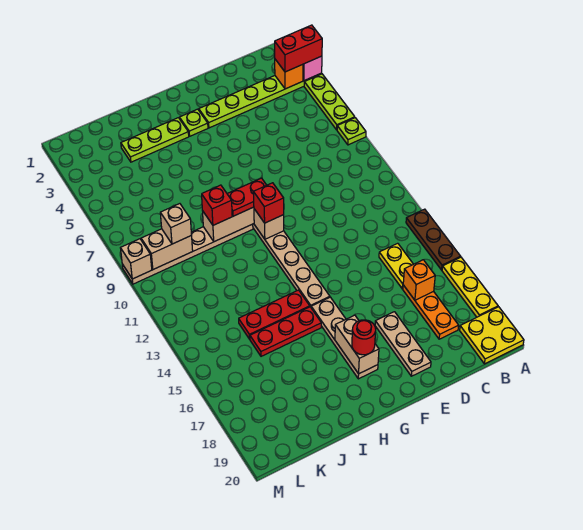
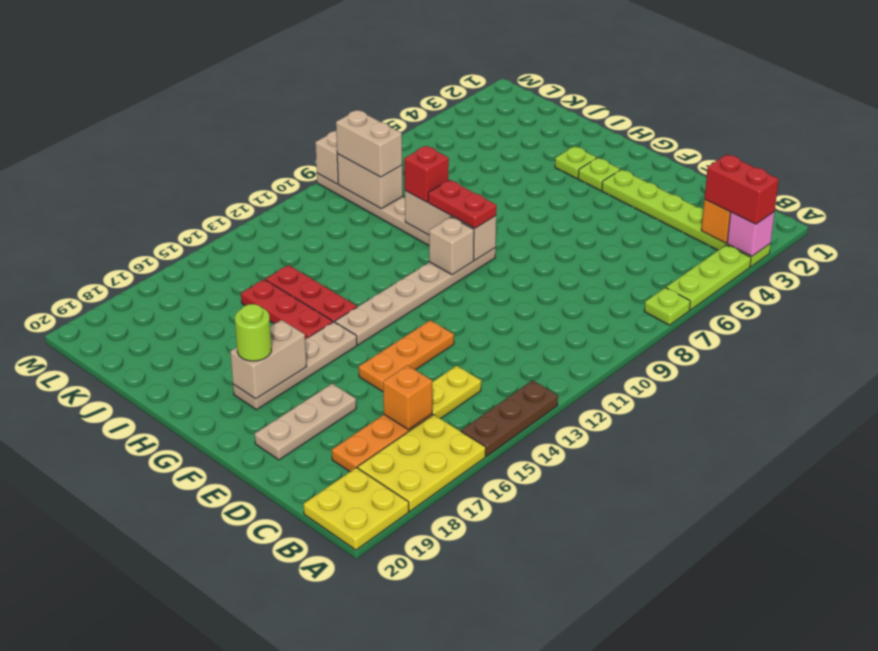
yellow plate A16:A18 level 1 -> yellow plate A16:B18 level 1
none -> orange plate E13:E15 level 1
red brick G10 level 3 -> none
red round brick G18 level 3 -> lime round brick G18 level 3
lime plate H3:J3 level 1 -> lime plate H3 level 1
tan brick K9 level 3 -> tan brick K9:L9 level 3

